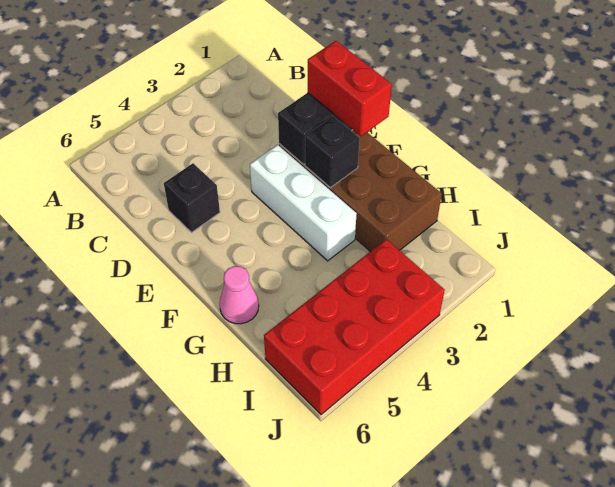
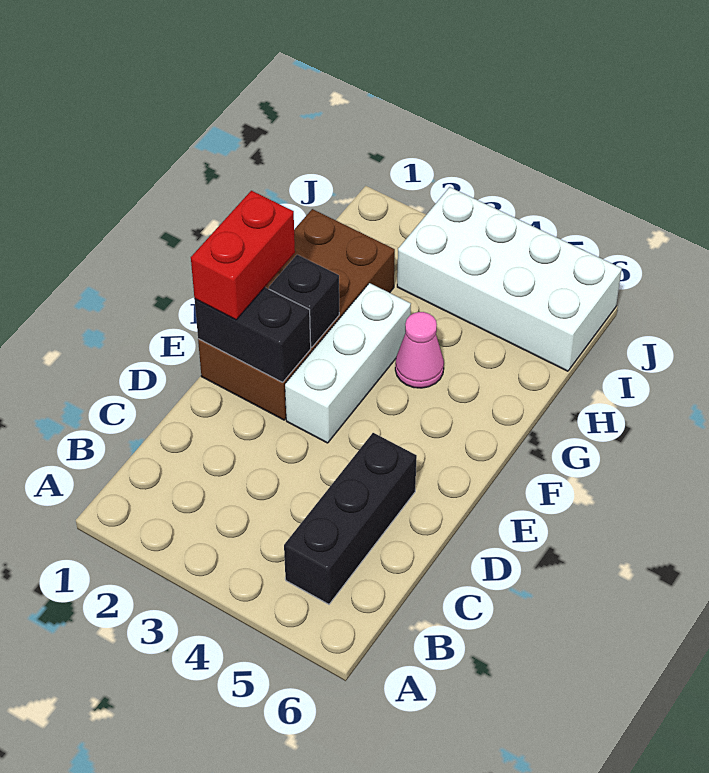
black brick D5 level 1 -> black brick B5:D5 level 1
pink cone G6 level 1 -> pink cone G4 level 1
red brick I3:J6 level 1 -> white brick I3:J6 level 1

